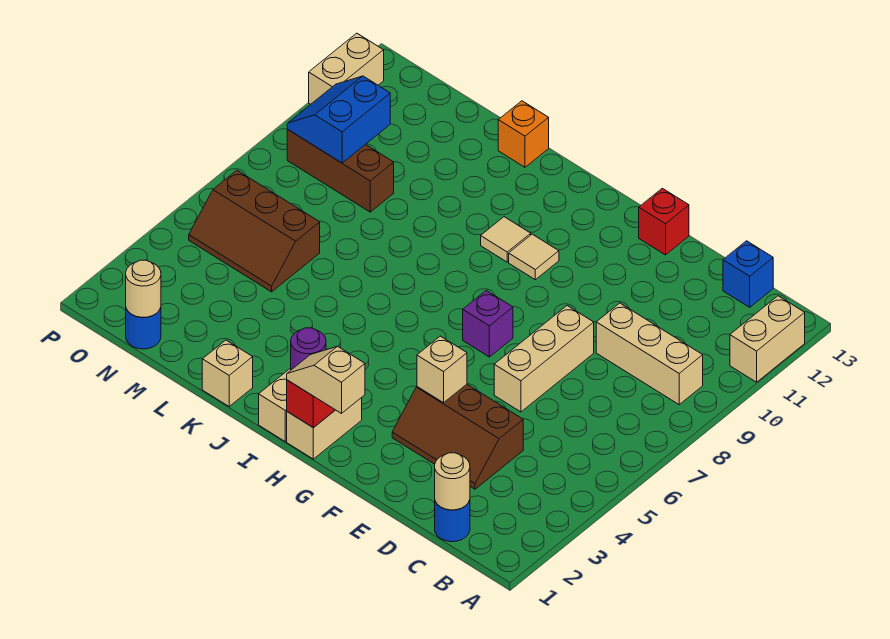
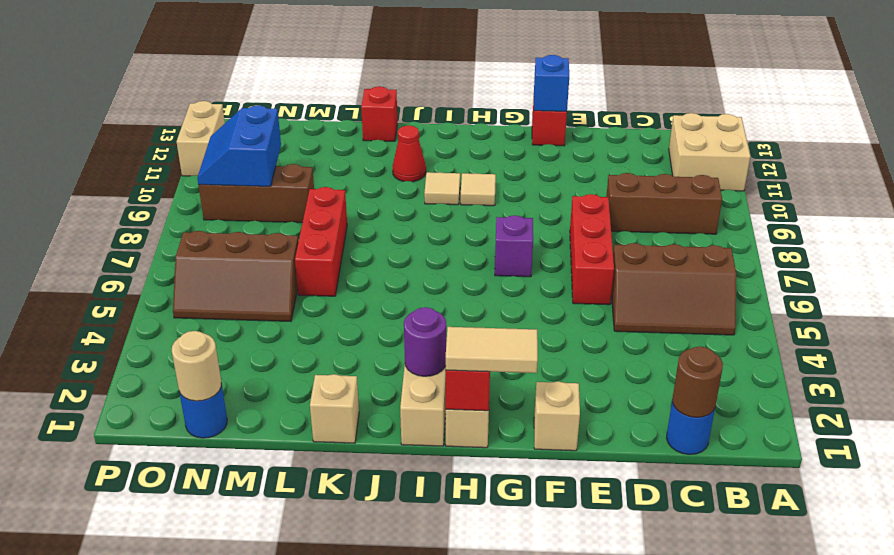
tan brick A11:A12 level 1 -> tan brick A11:B12 level 1
tan brick B9:D9 level 1 -> brown brick B9:D9 level 1
tan round brick C1 level 2 -> brown round brick C1 level 2
blue brick C13 level 1 -> blue brick F13 level 2
brown slope D3:F4 level 1 top 4 -> brown slope B5:D6 level 1 top 6
tan brick E6:E8 level 1 -> red brick E6:E8 level 1
tan brick F4 level 2 -> tan brick F1 level 1
tan slope G1:H1 level 3 top G -> tan tile G1:H1 level 3
none -> red cone J11 level 1
orange brick K13 level 1 -> red brick K13 level 1
none -> red brick L6:L8 level 1

